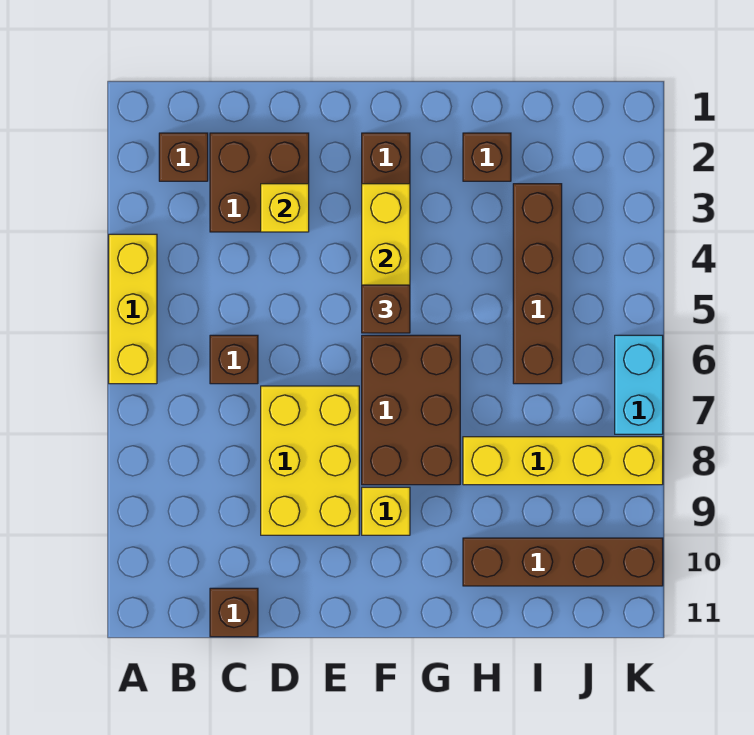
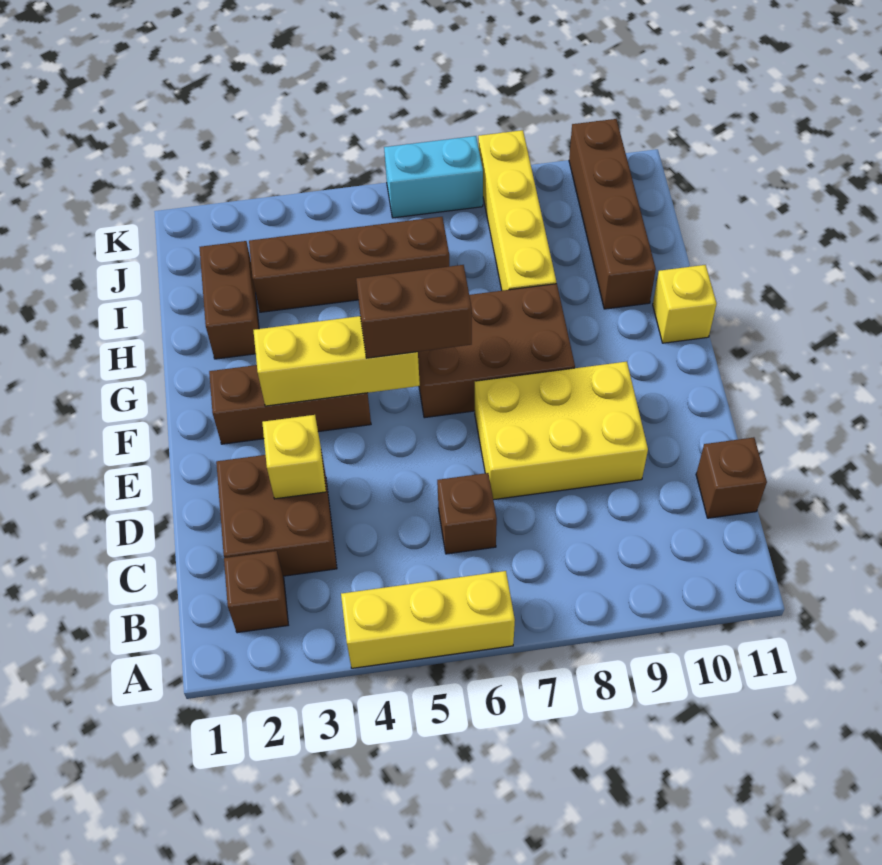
brown brick F5 level 3 -> brown brick F5:F6 level 3
yellow brick F9 level 1 -> yellow brick G11 level 1
brown brick H2 level 1 -> brown brick H2:I2 level 1

